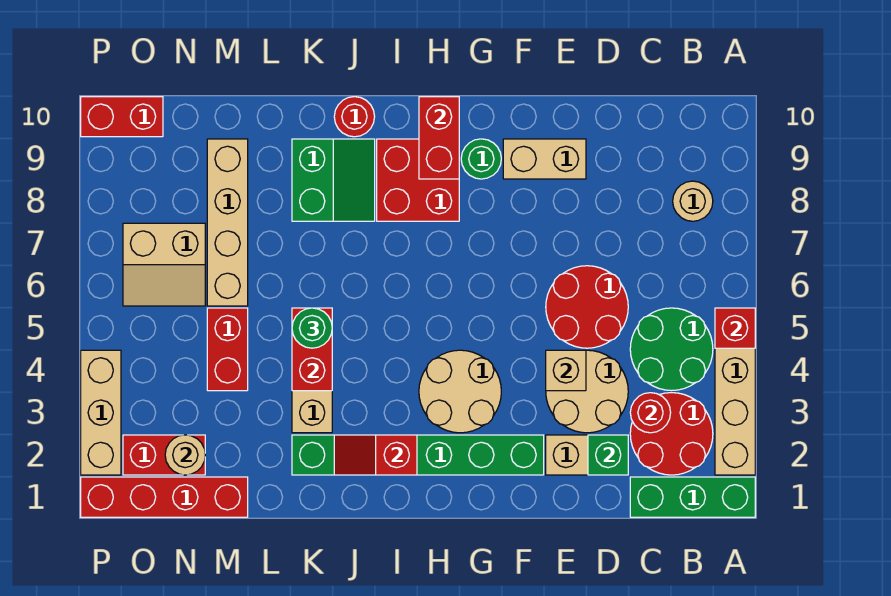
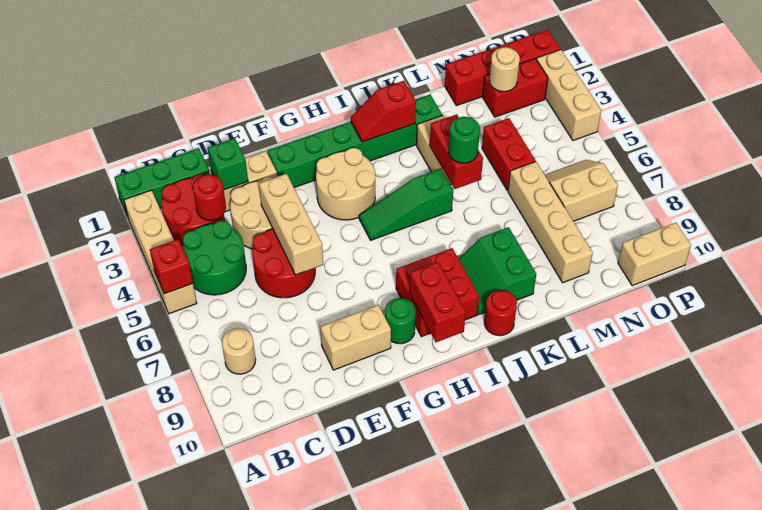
tan brick E4 level 2 -> tan brick E4:E6 level 2
none -> green slope H5:J5 level 1 top J
red slope I2:J2 level 2 top I -> red slope I2:J2 level 2 top J
red brick O10:P10 level 1 -> tan brick O10:P10 level 1

